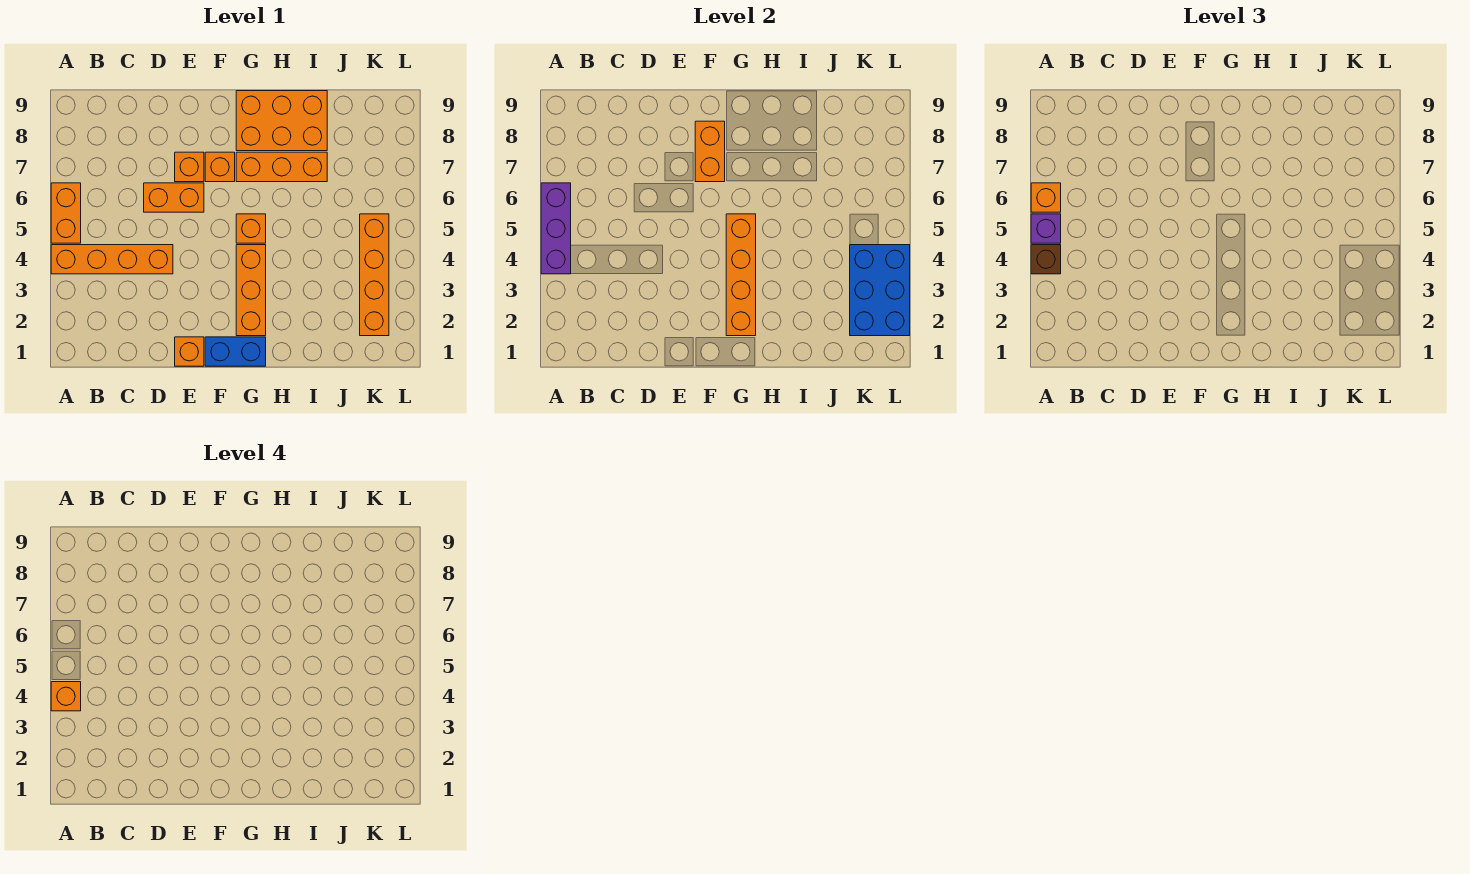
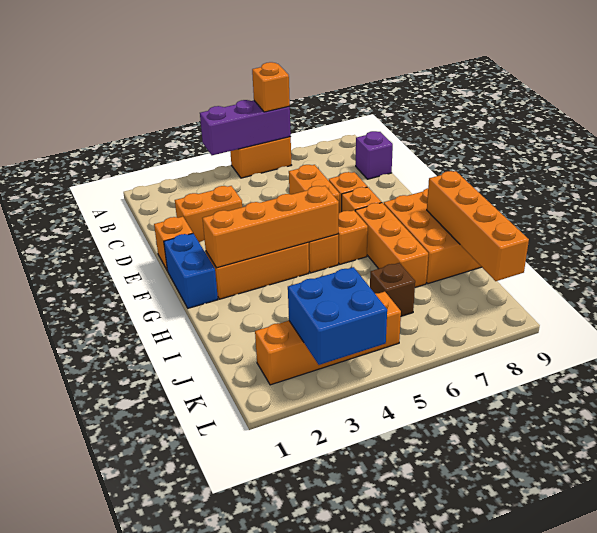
orange brick A4:D4 level 1 -> orange brick H9:K9 level 2
brown brick A4 level 3 -> brown brick J6 level 1
orange brick A4 level 4 -> orange brick G6 level 1
purple brick A5 level 3 -> purple brick C9 level 1
orange brick F7:F8 level 2 -> orange brick D2:D3 level 1
blue brick K2:L4 level 2 -> blue brick K3:L4 level 2

